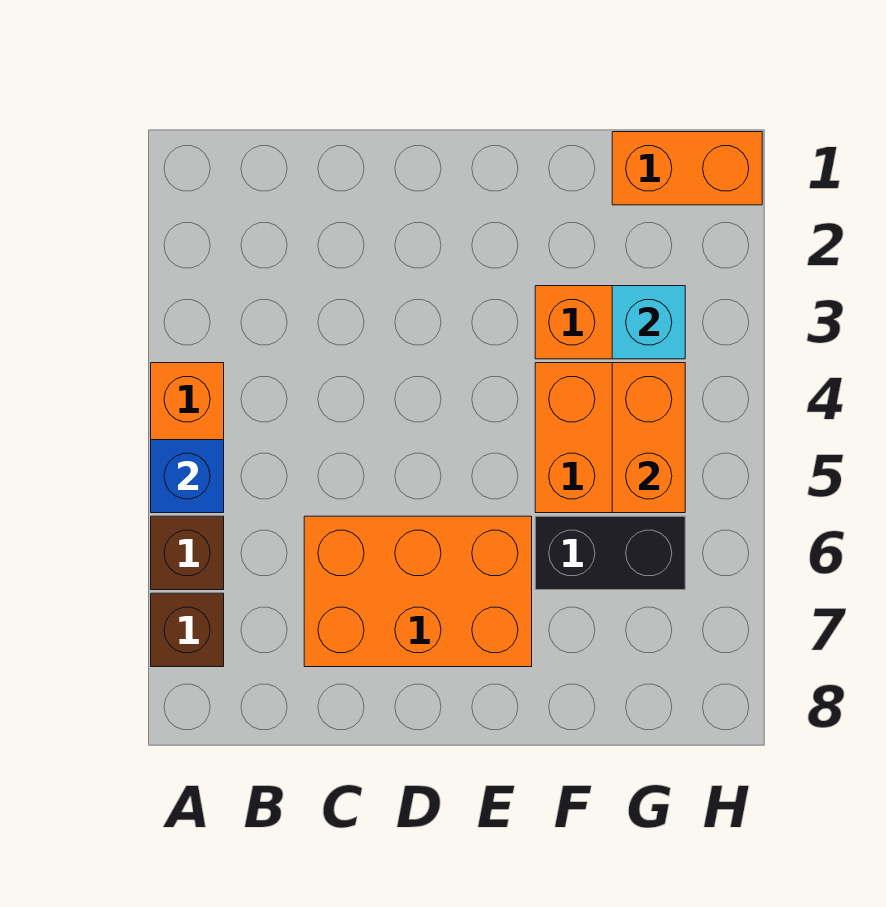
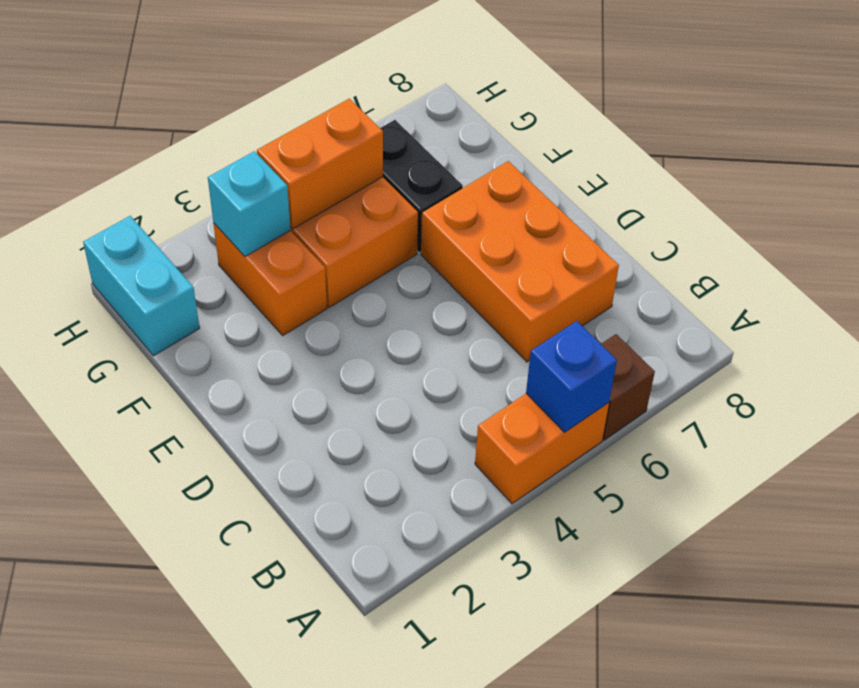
brown brick A7 level 1 -> none
orange brick G1:H1 level 1 -> cyan brick G1:H1 level 1

